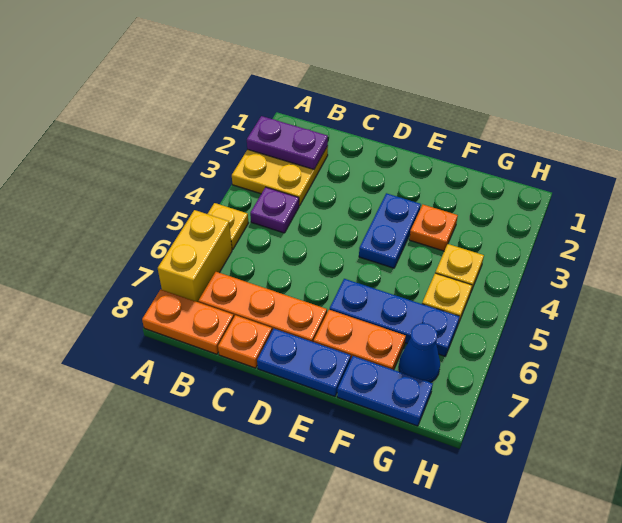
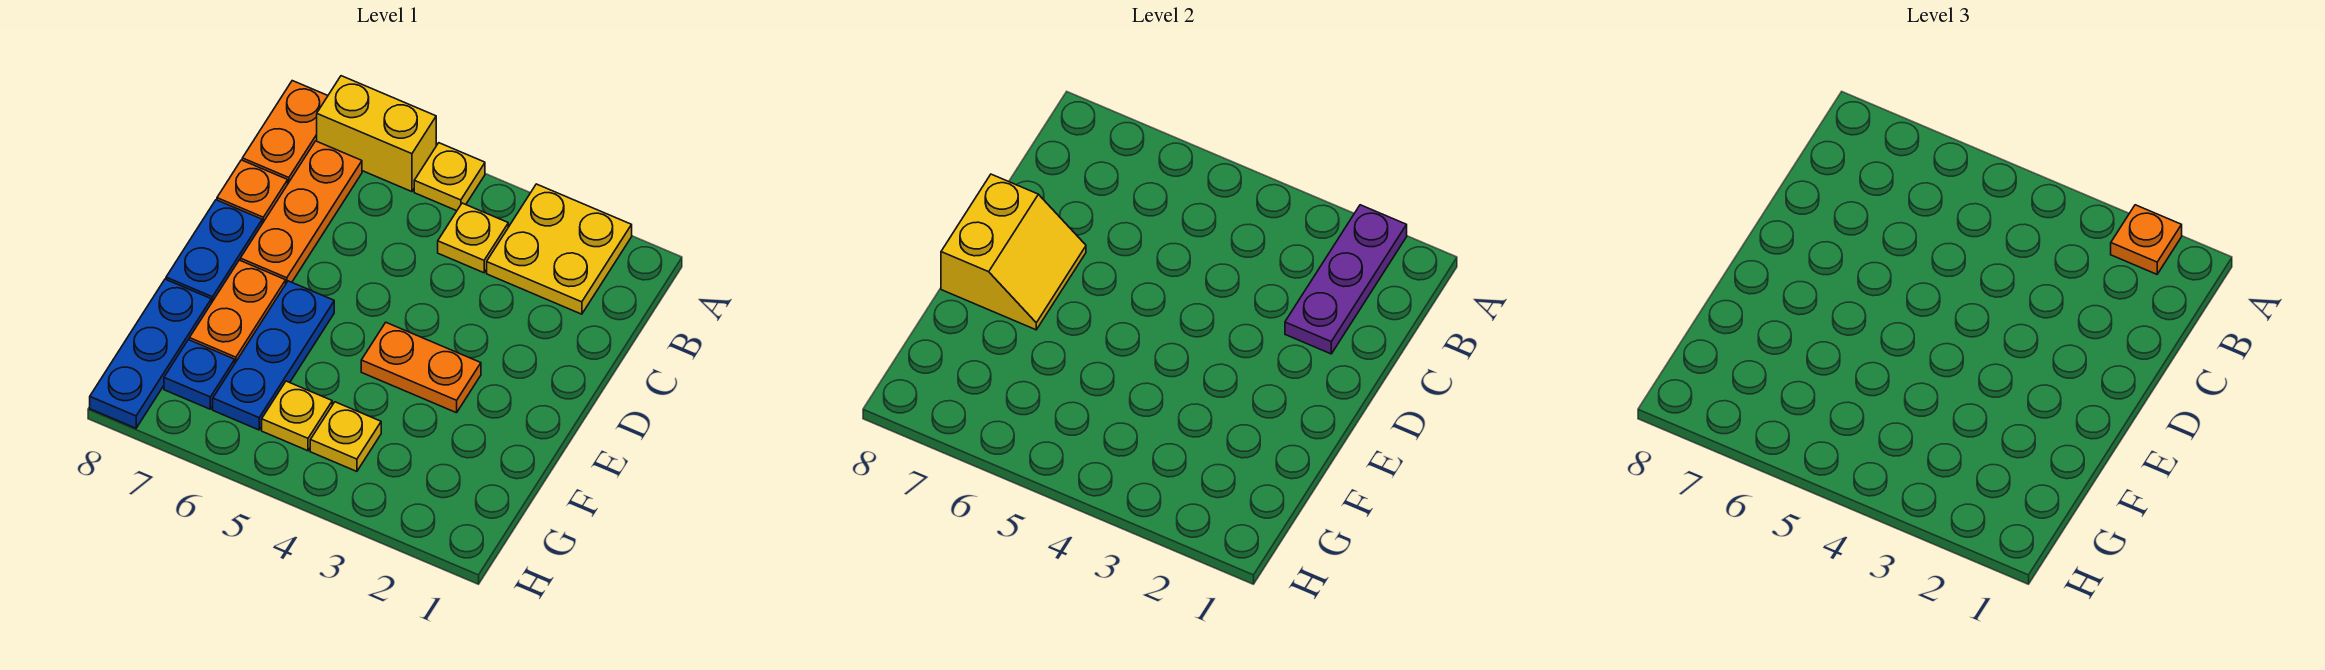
purple plate A2:B2 level 2 -> purple plate A2:C2 level 2
purple plate B4 level 1 -> yellow plate B4 level 1
none -> yellow slope D7:E8 level 2 top 8
blue plate E3:E4 level 1 -> orange plate E3:E4 level 1
orange plate F3 level 1 -> orange plate A2 level 3
blue plate F8:G8 level 1 -> blue plate F8:H8 level 1
blue cone G7 level 1 -> blue plate G7 level 1

